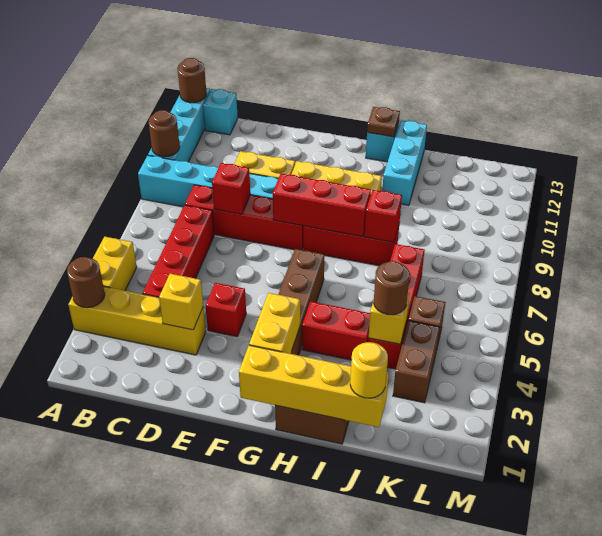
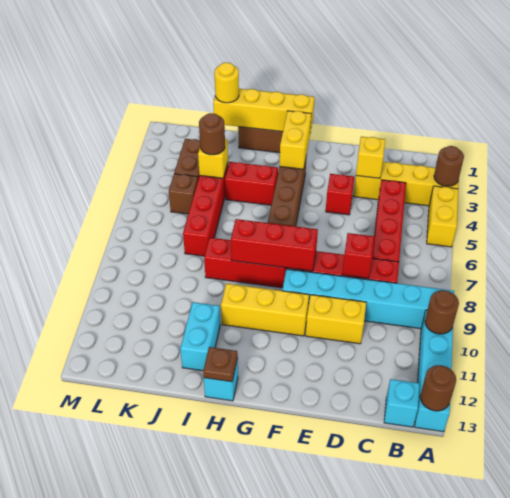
red brick I8 level 2 -> none
cyan brick I11:I13 level 1 -> cyan brick I11:I12 level 1

